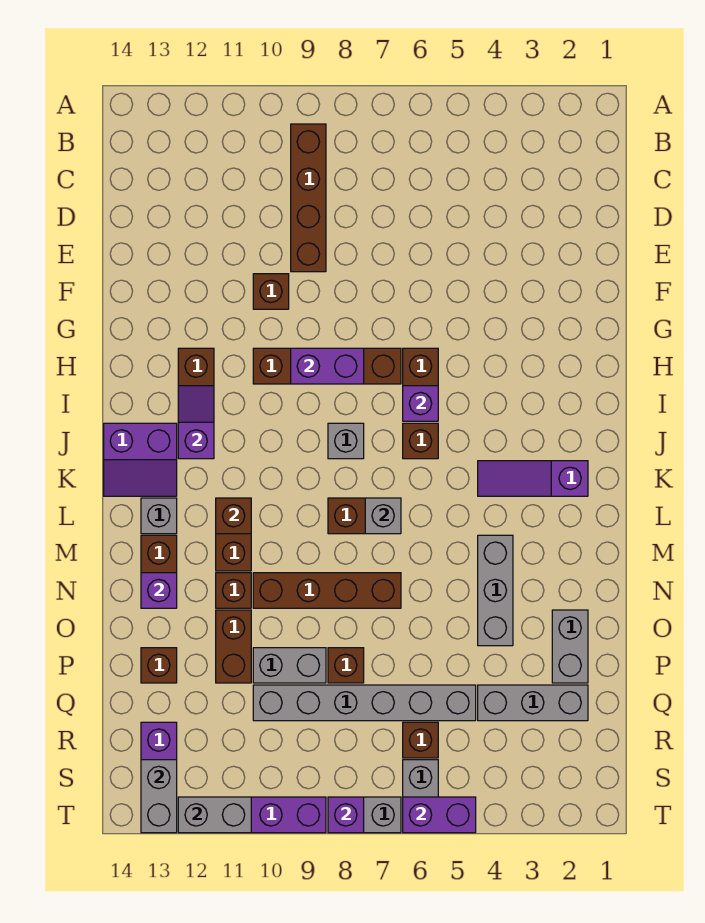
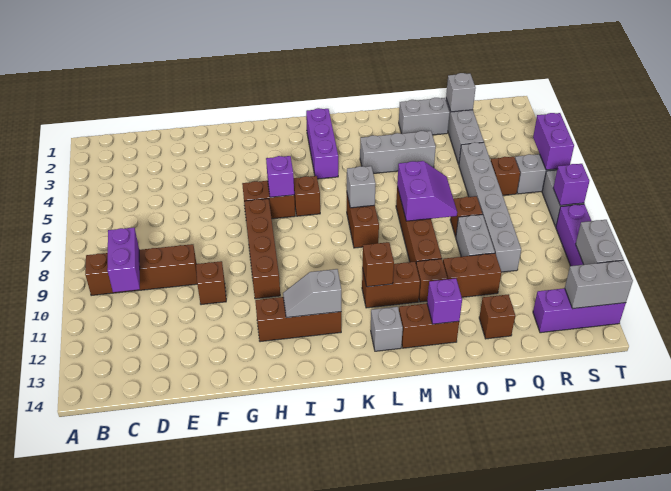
purple brick H8:H9 level 2 -> purple brick C9:C10 level 2
purple slope I12:J12 level 2 top J -> grey slope I12:J12 level 2 top J
grey brick J8 level 1 -> grey brick Q2 level 2
purple slope J13:K14 level 1 top J -> purple slope N7:O8 level 2 top N
purple slope K2:K4 level 1 top 2 -> purple brick K2:K4 level 1

